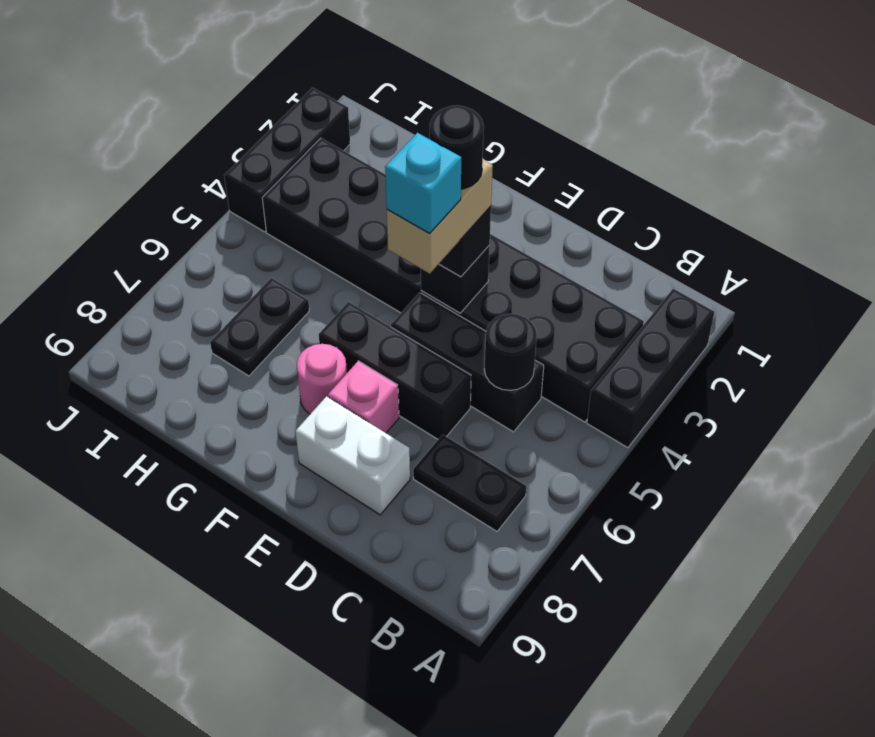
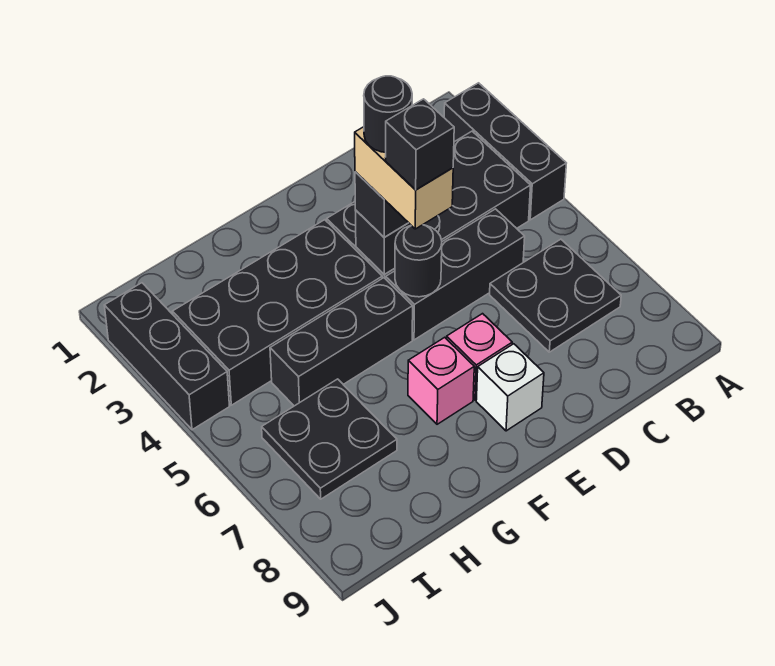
black plate B7:C7 level 1 -> black plate B6:C7 level 1
black round brick C5 level 2 -> black round brick E5 level 2
black brick D6:F6 level 1 -> black brick F5:H5 level 1
white brick D8:E8 level 1 -> white brick E8 level 1
cyan brick E5 level 5 -> black brick E5 level 5
pink round brick F7 level 1 -> pink brick F7 level 1
black plate H6:H7 level 1 -> black plate H6:I7 level 1

